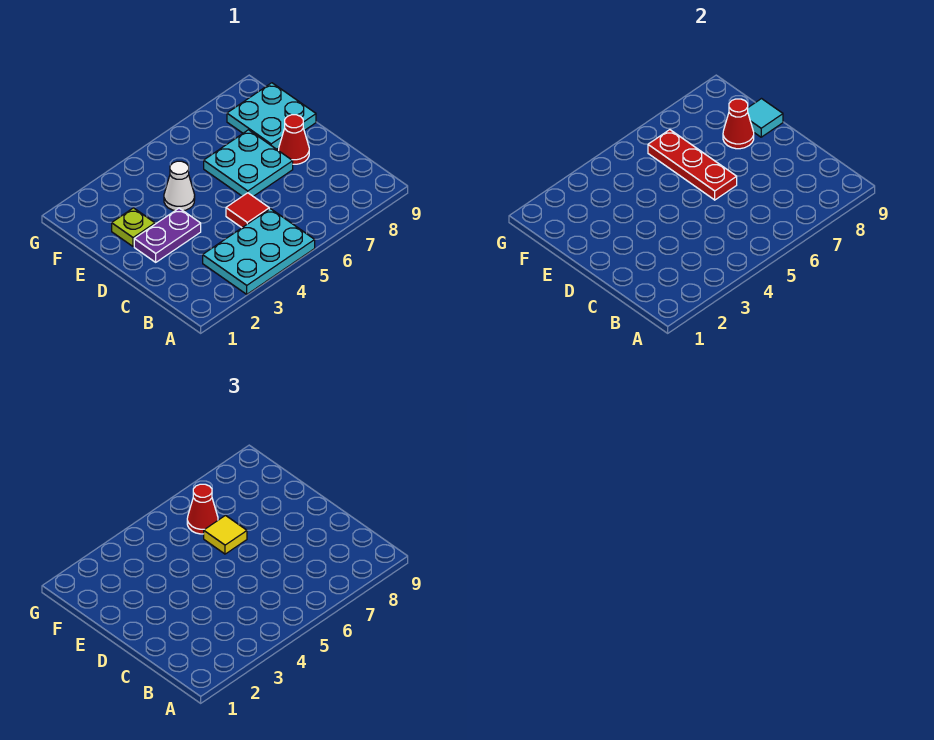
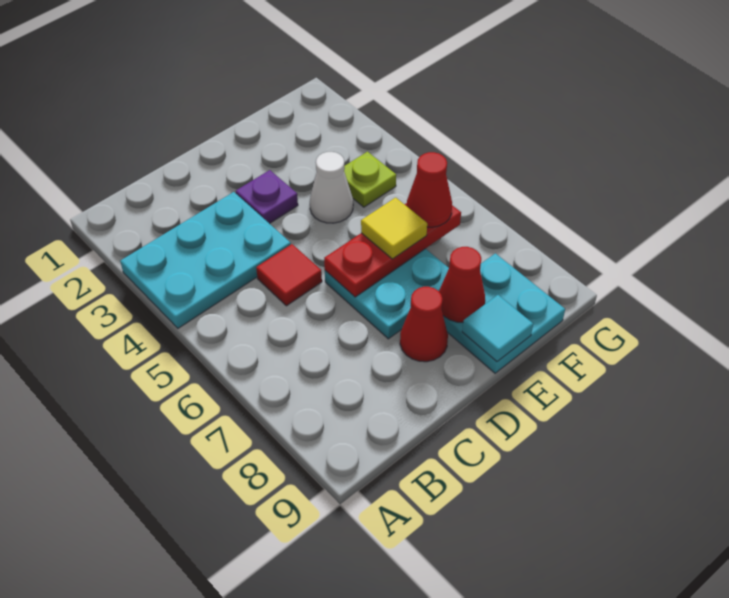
cyan plate A3:B5 level 1 -> cyan plate A3:C4 level 1
purple plate D2:D3 level 1 -> purple plate D3 level 1
lime plate E2 level 1 -> lime plate F4 level 1

